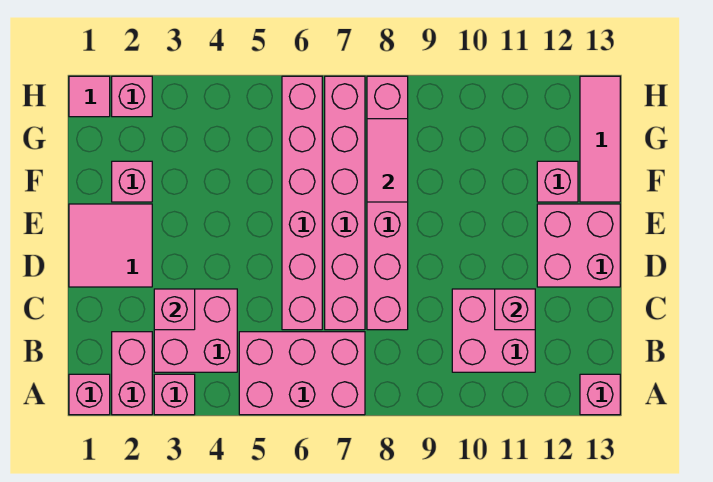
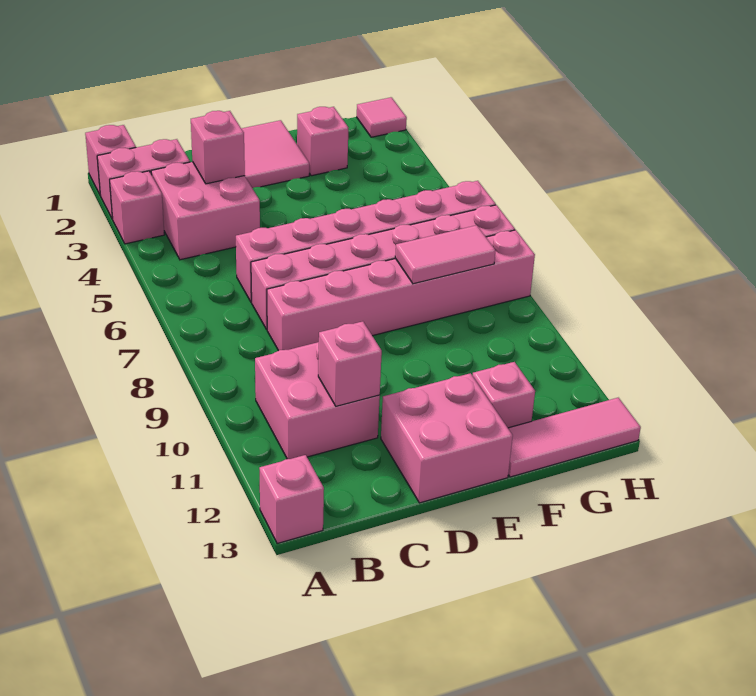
pink brick A5:B7 level 1 -> none
pink brick H2 level 1 -> none

